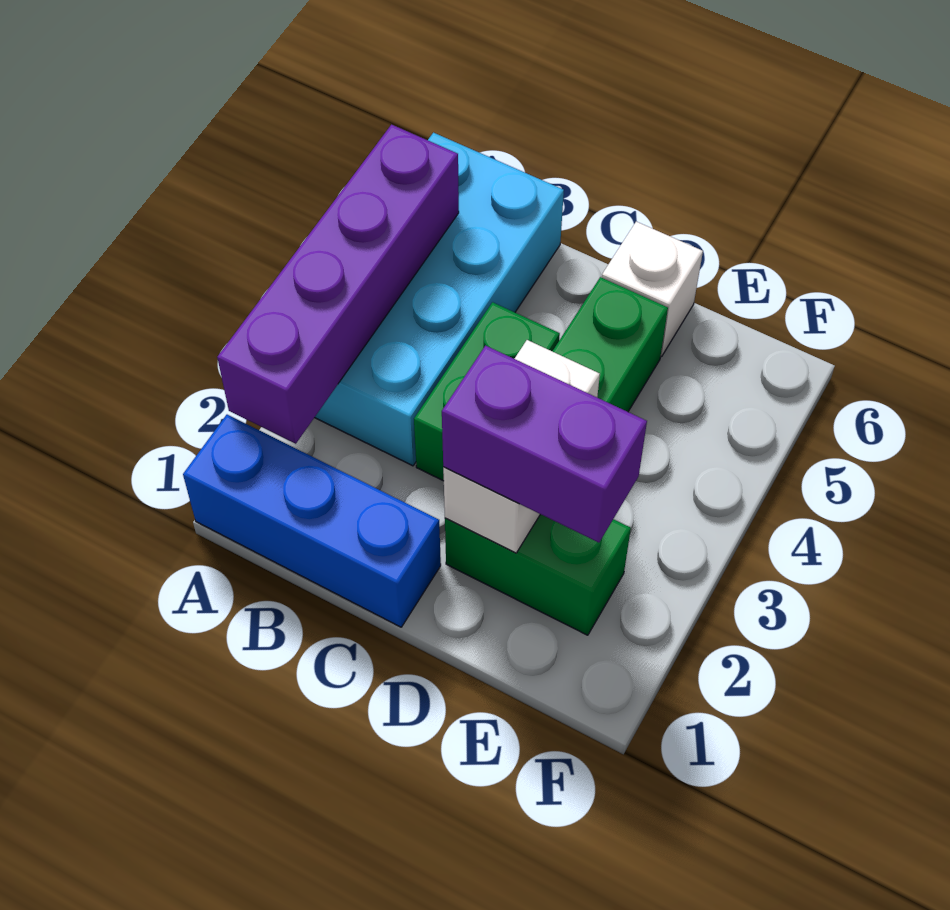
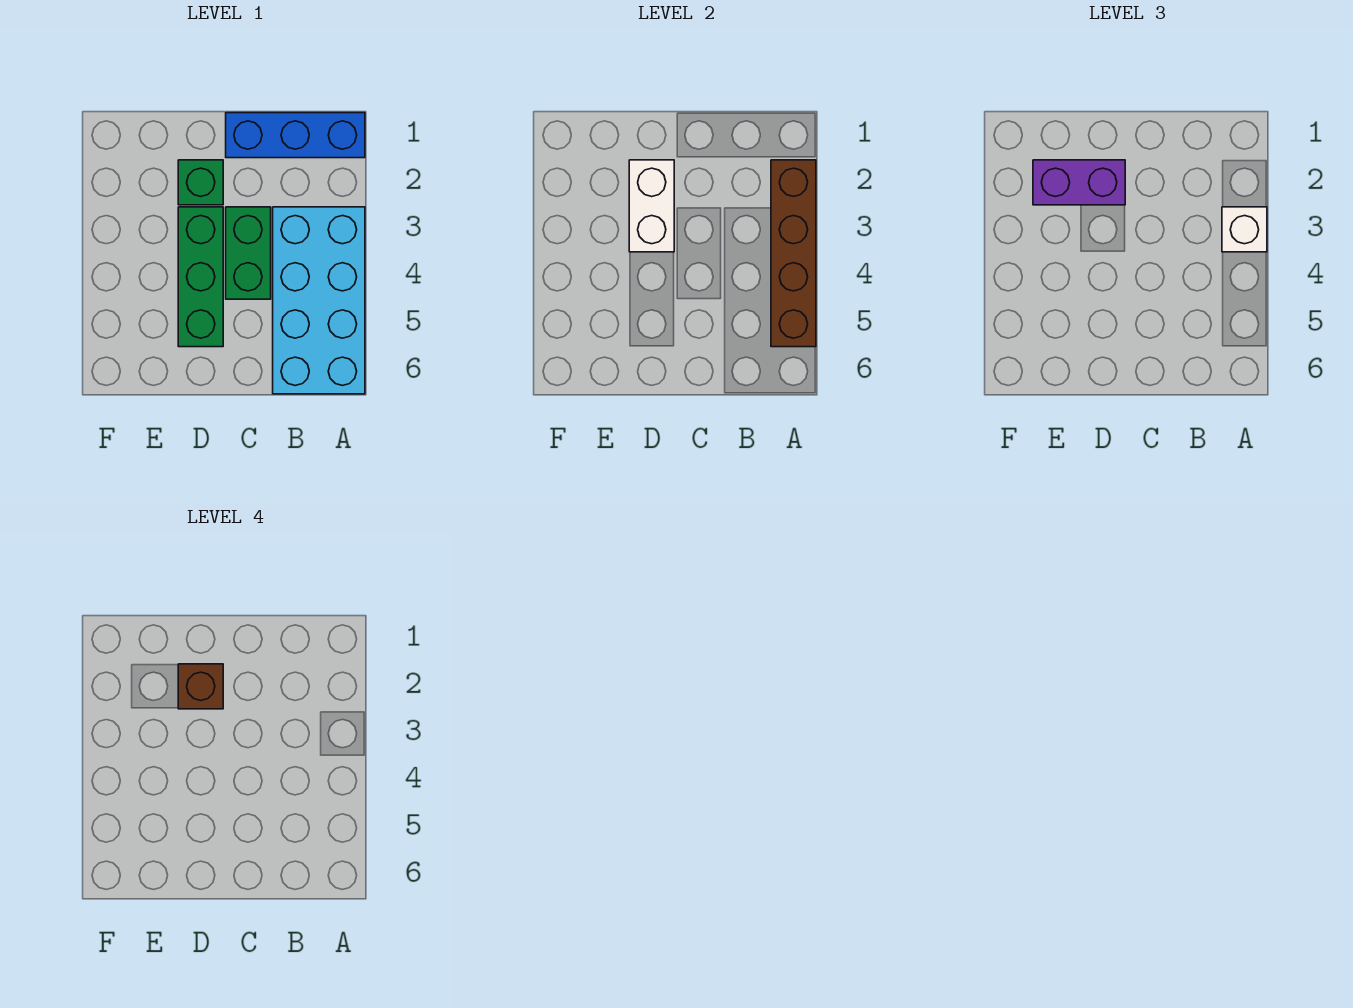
purple brick A2:A5 level 2 -> brown brick A2:A5 level 2
green brick D2:E2 level 1 -> green brick D2 level 1
none -> brown brick D2 level 4
white brick D6 level 1 -> white brick A3 level 3

